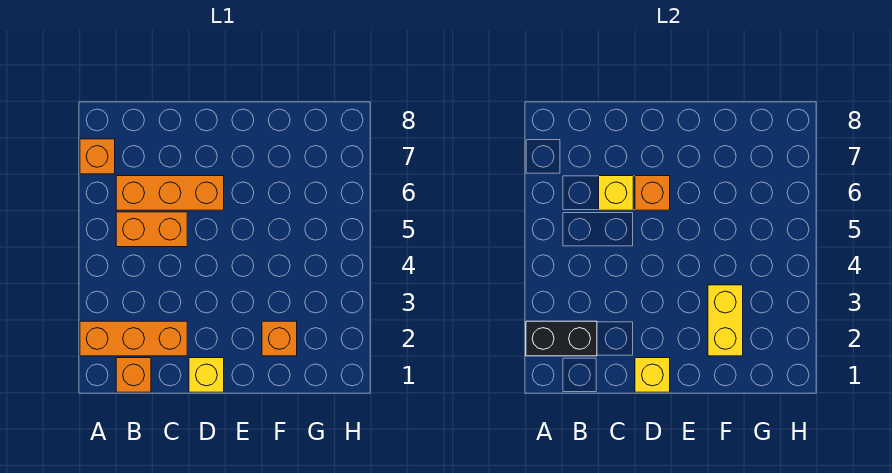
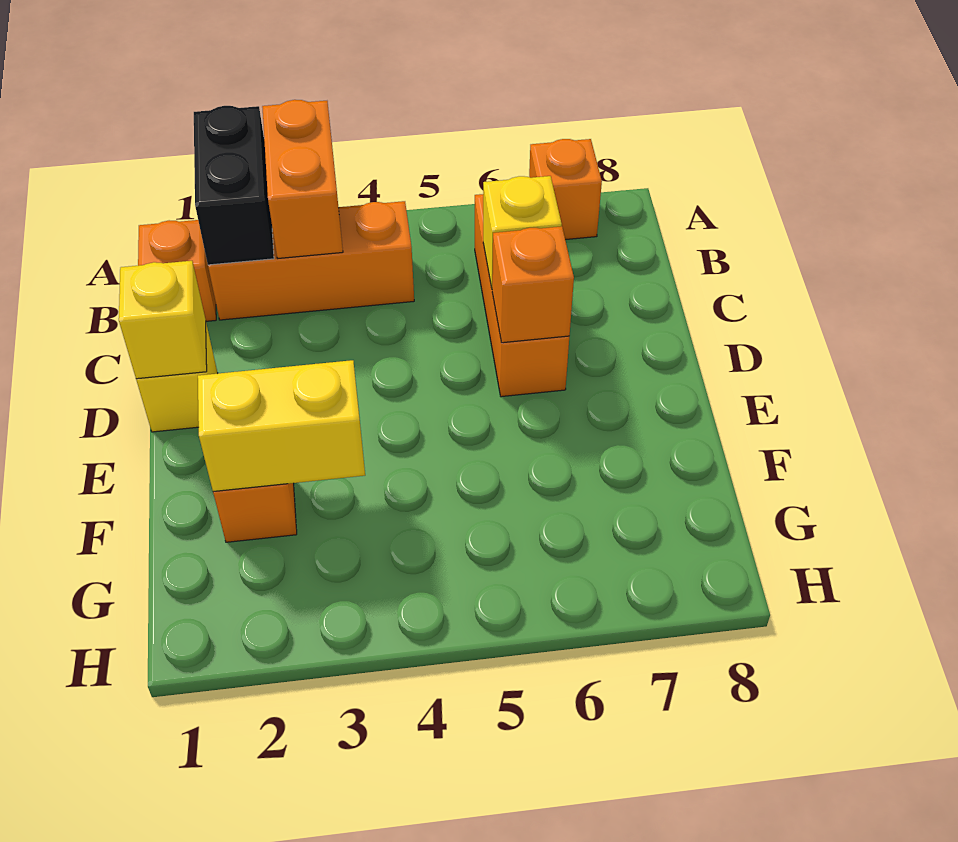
orange brick A2:C2 level 1 -> orange brick B2:B4 level 1
orange brick B5:C5 level 1 -> orange brick A3:B3 level 2

